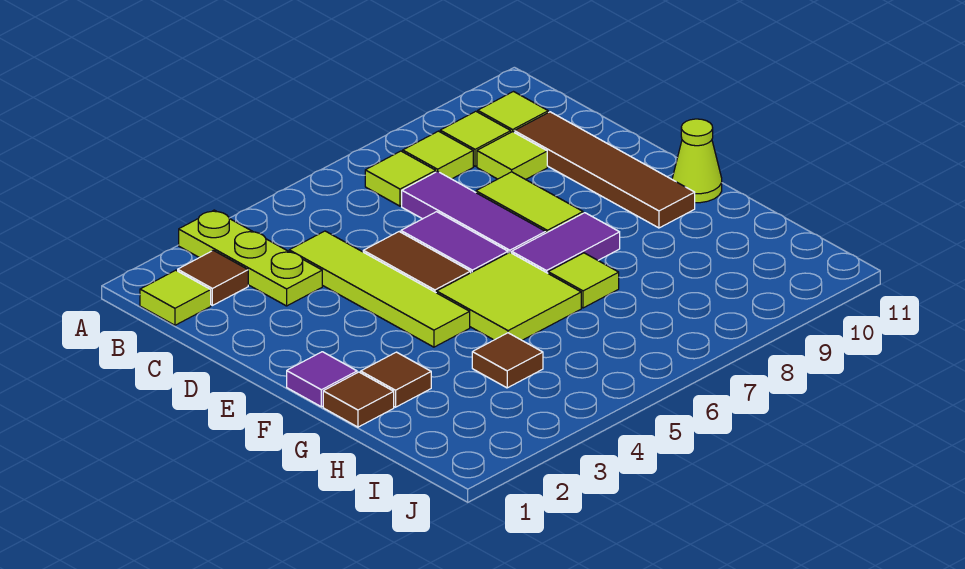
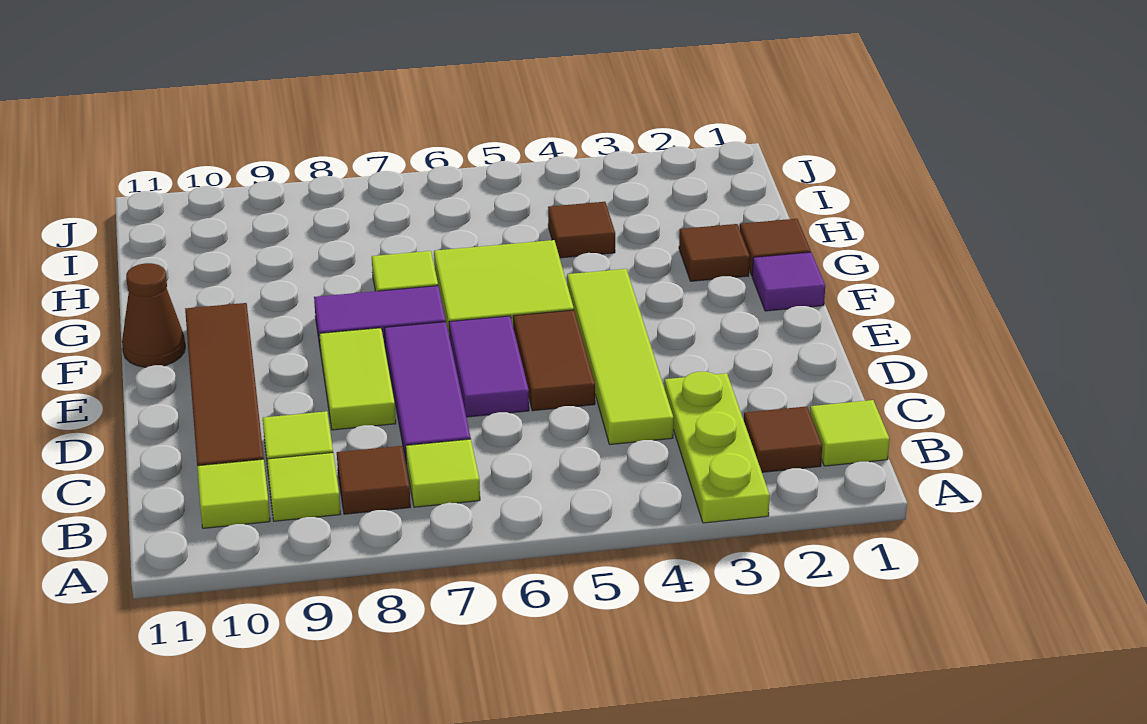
lime tile B8 level 1 -> brown tile B8 level 1
lime cone F11 level 1 -> brown cone F11 level 1

